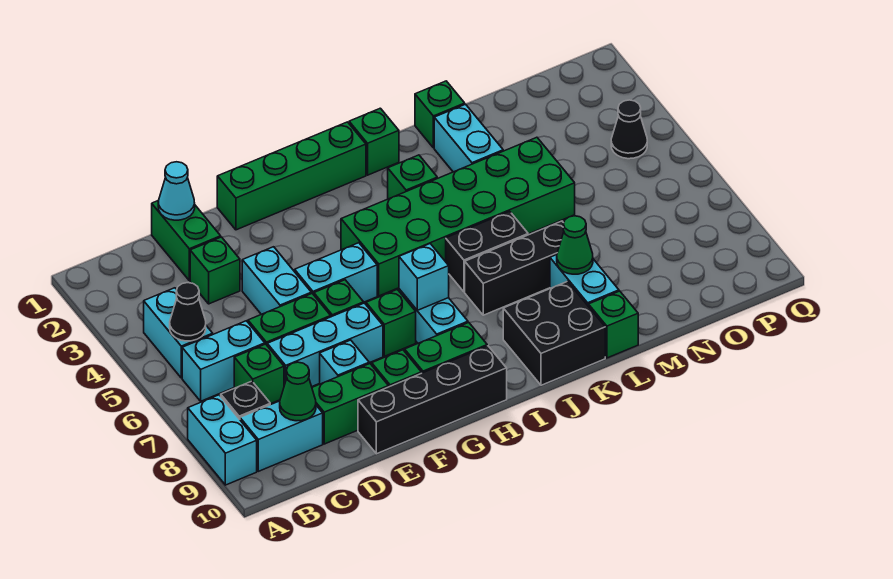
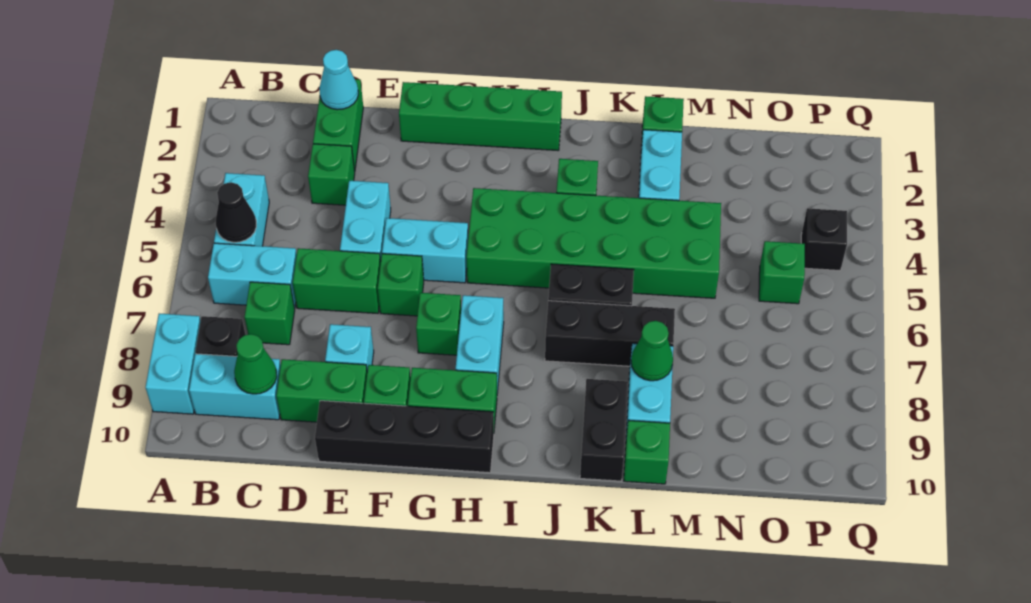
cyan brick D7:F7 level 1 -> none
cyan brick H7 level 2 -> none
green brick J1 level 1 -> green brick O5 level 1
black brick J9:K10 level 1 -> black brick K9:K10 level 1
black cone P4 level 1 -> black brick P4 level 1

